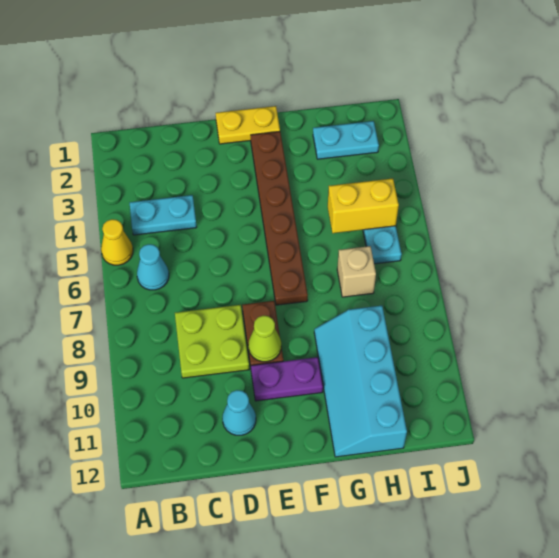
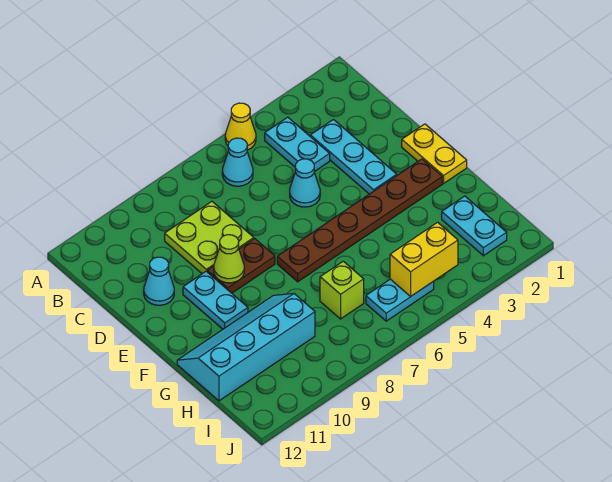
none -> cyan plate C3:E3 level 1
none -> cyan cone D5 level 1
purple plate E10:F10 level 1 -> cyan plate E10:F10 level 1
yellow brick H5:I5 level 2 -> yellow brick I4:I5 level 2
tan brick H7 level 1 -> lime brick H7 level 1

